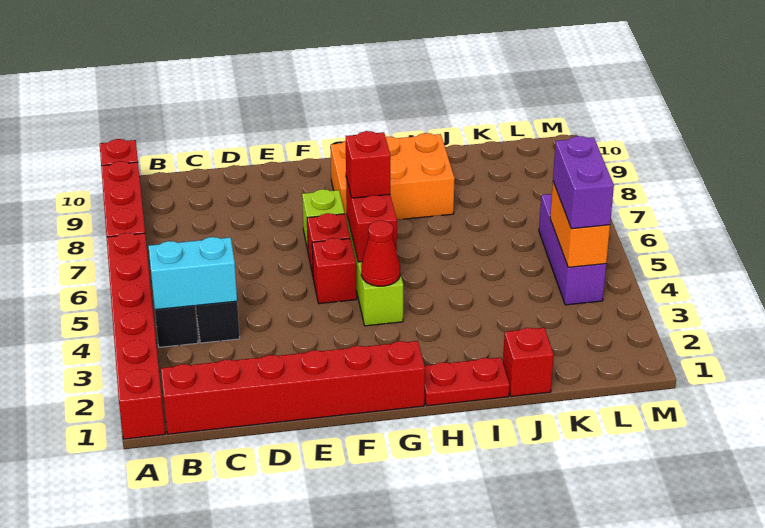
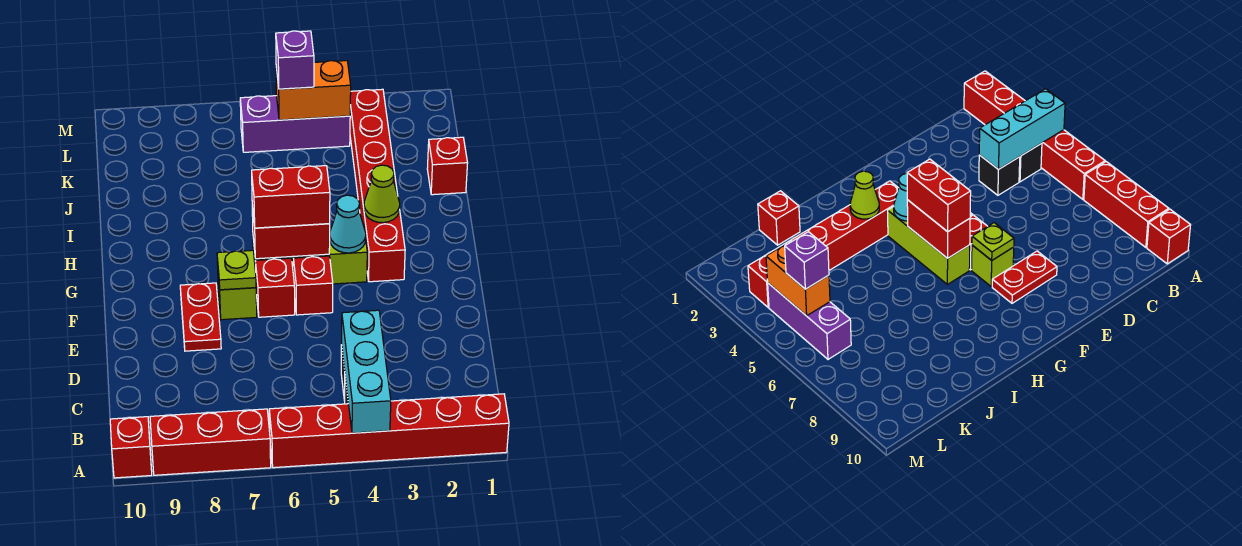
red brick B1:G1 level 1 -> red brick G3:L3 level 1
cyan brick B4:C4 level 2 -> cyan brick A4:C4 level 2
none -> lime plate F7 level 2
red cone G4 level 2 -> cyan cone G4 level 2
red brick G6 level 3 -> red brick G5:G6 level 3
orange brick G8:I9 level 1 -> none
red plate H1:I1 level 1 -> red plate E8:F8 level 1
none -> lime cone H3 level 2
purple brick L4:L5 level 3 -> purple brick L5 level 3

